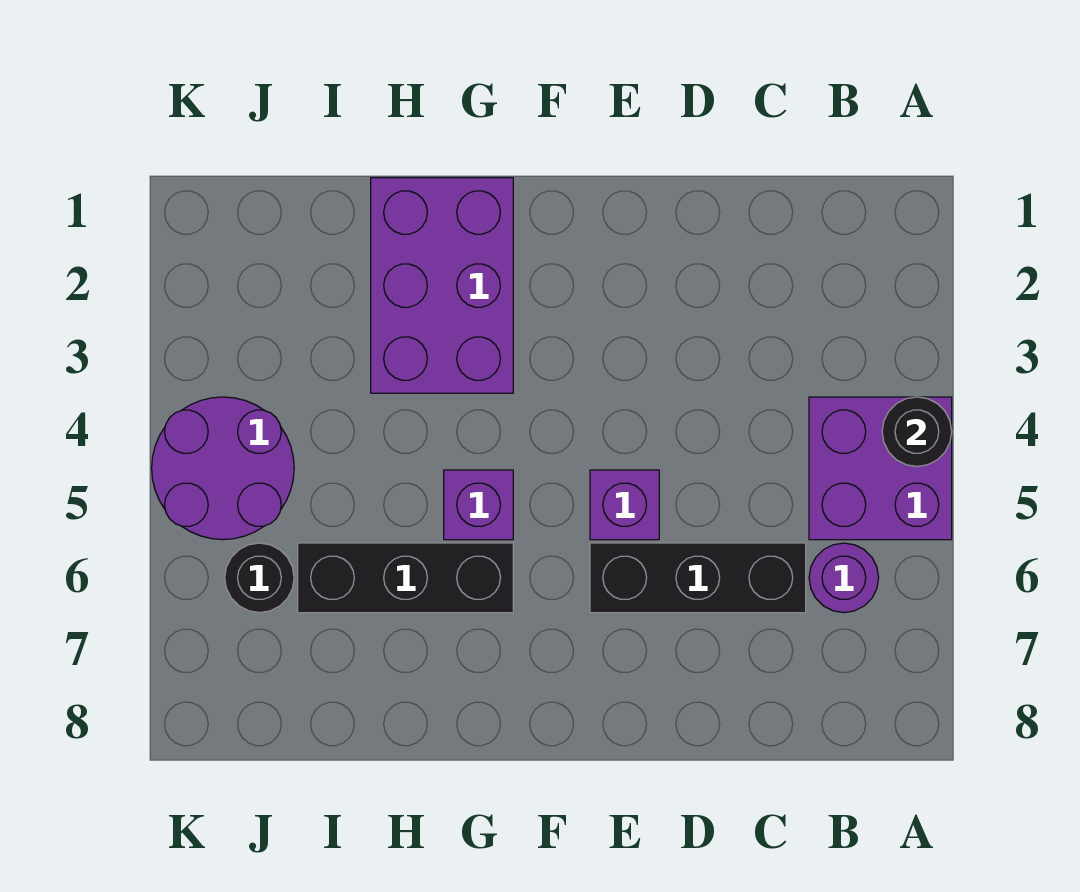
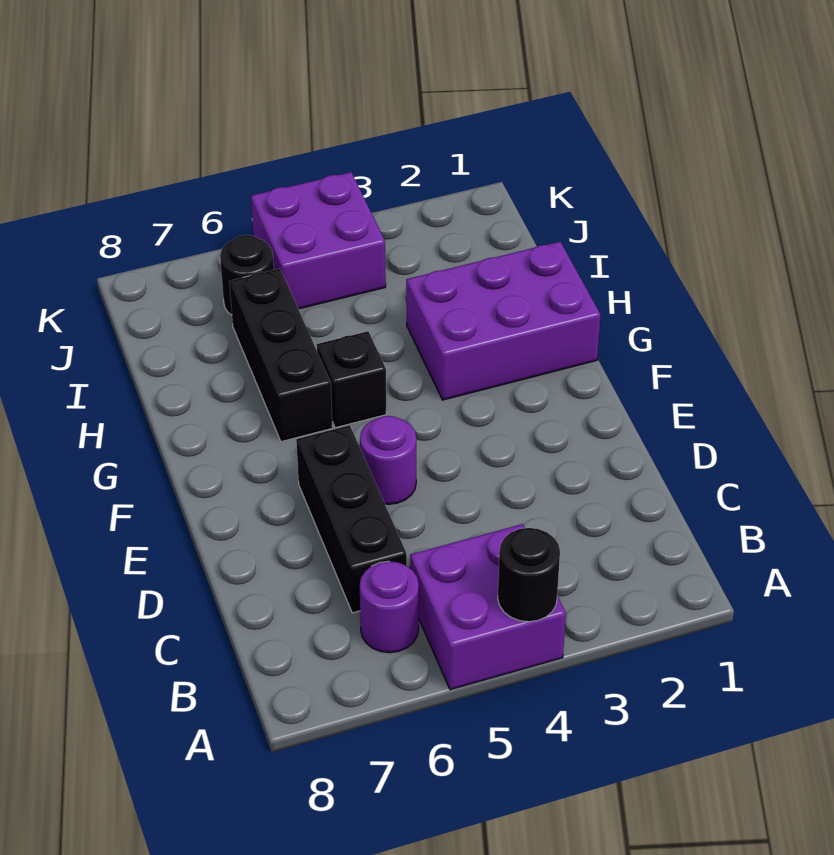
purple brick E5 level 1 -> purple round brick E5 level 1
purple brick G5 level 1 -> black brick G5 level 1
purple round brick J4:K5 level 1 -> purple brick J4:K5 level 1

